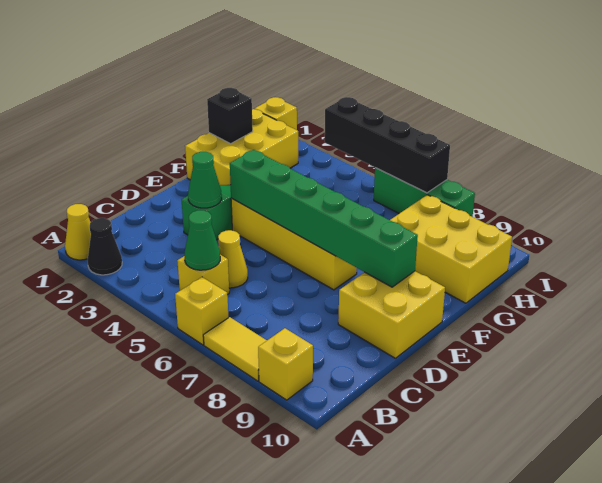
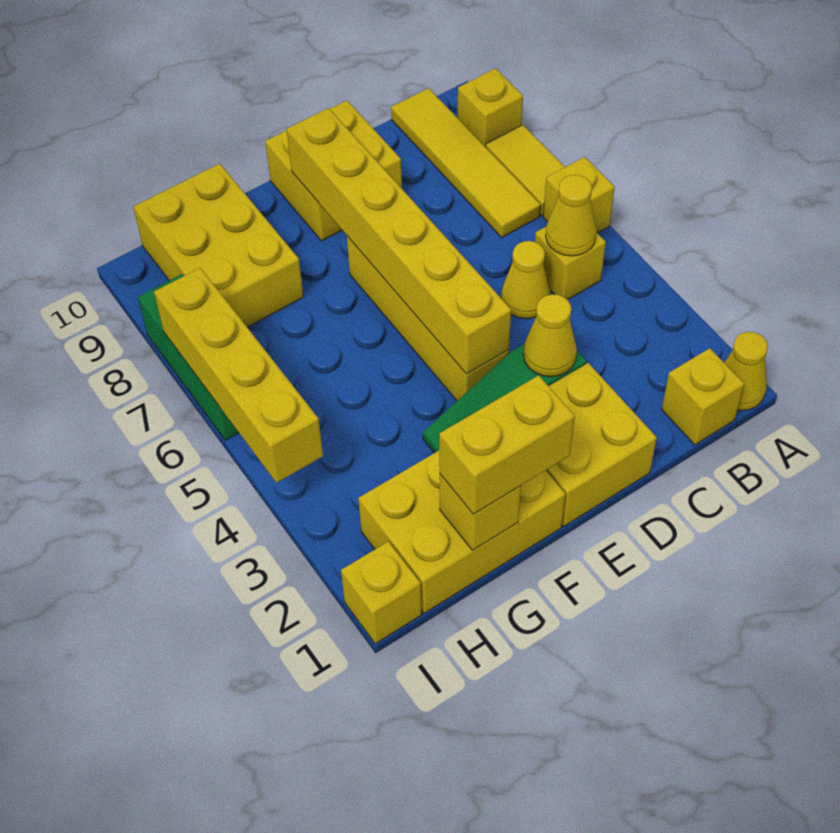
black cone A2 level 1 -> none
none -> yellow brick B1 level 1
green cone B5 level 2 -> yellow cone B5 level 2
none -> yellow tile B7:B10 level 1
none -> yellow brick D1:E2 level 1
green cone D3 level 2 -> yellow cone D3 level 2
green brick E4:E9 level 2 -> yellow brick E4:E9 level 2
none -> yellow brick F1:G1 level 3
black brick G1 level 2 -> yellow brick G1 level 2
black brick I4:I7 level 2 -> yellow brick I4:I7 level 2

